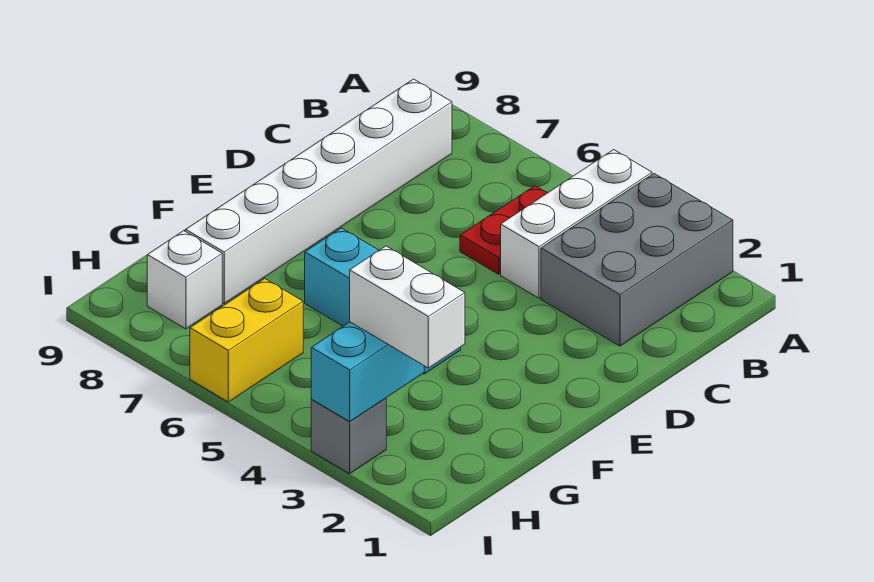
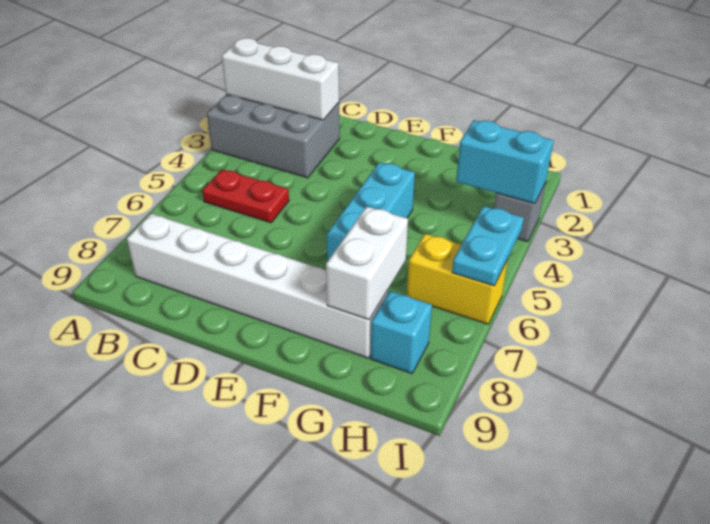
white brick A4:C4 level 1 -> white brick A2:C2 level 2
white brick H2:H3 level 3 -> white brick G7:G8 level 2
white brick H8 level 1 -> cyan brick H8 level 1
none -> cyan plate I5:I6 level 2

